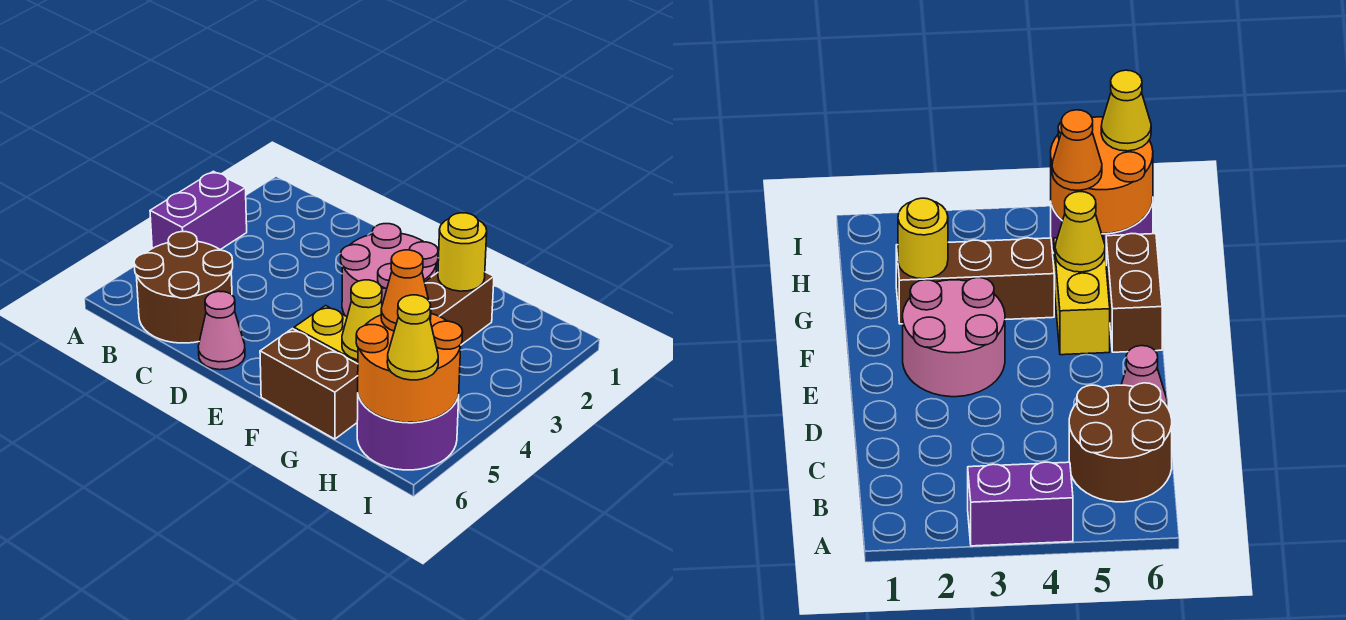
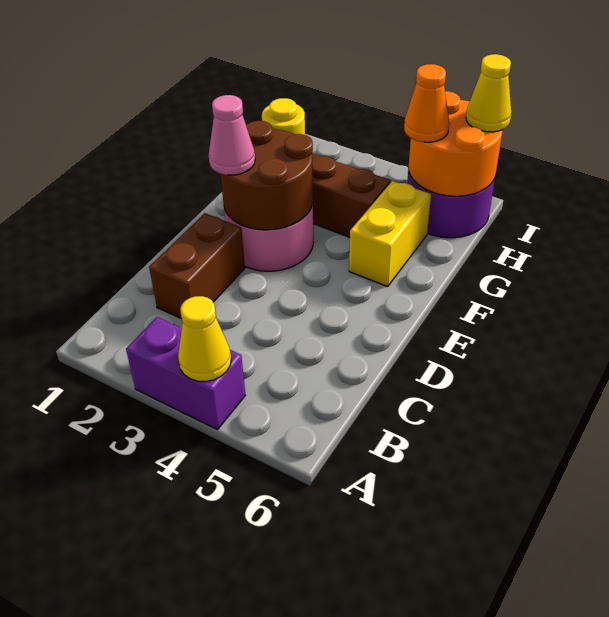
brown round brick B5:C6 level 1 -> brown round brick E2:F3 level 2
pink cone D6 level 1 -> pink cone E2 level 3
brown brick F6:G6 level 1 -> brown brick C2:D2 level 1
yellow cone G5 level 2 -> yellow cone A4 level 2

